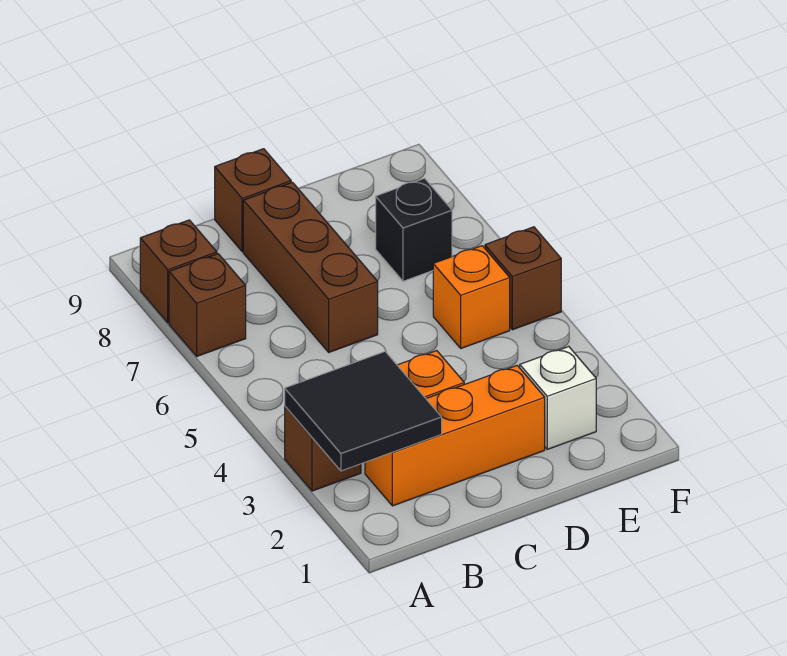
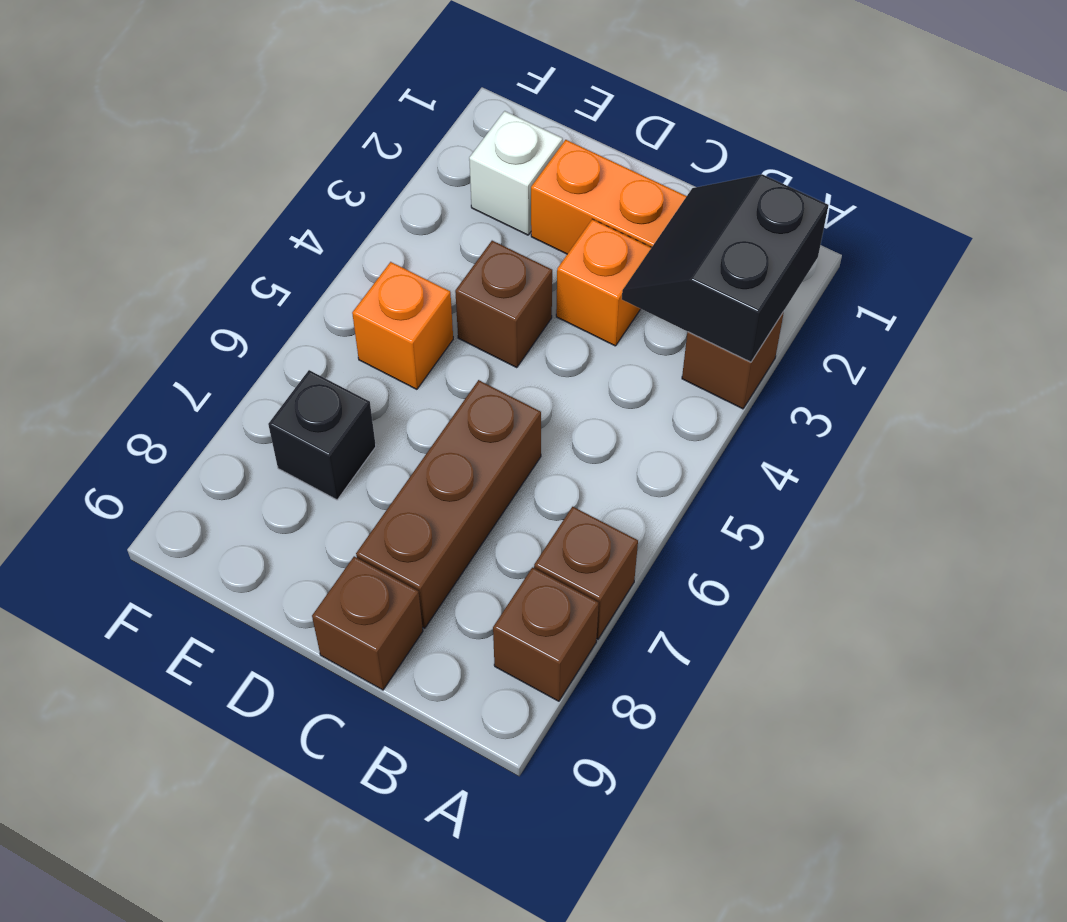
black tile A2:B3 level 2 -> black slope A2:B3 level 2 top A
brown brick F5 level 1 -> brown brick D4 level 1

